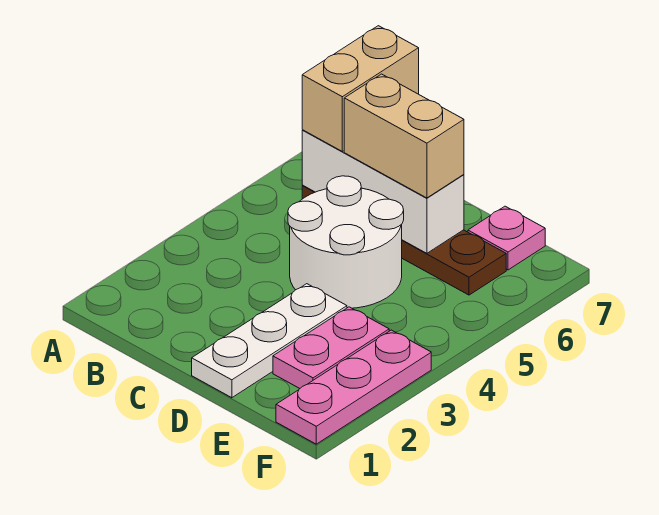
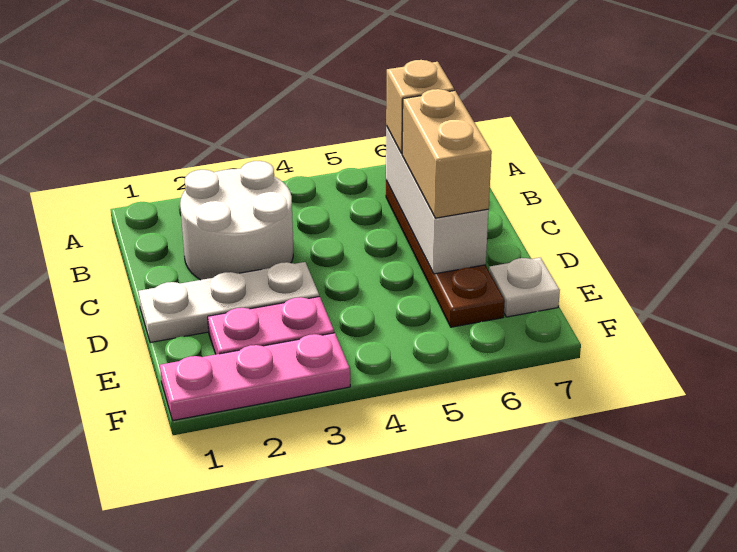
tan brick B6:B7 level 3 -> tan brick B6 level 3
white round brick C4:D5 level 1 -> white round brick B2:C3 level 1
pink plate E7 level 1 -> white plate E7 level 1

